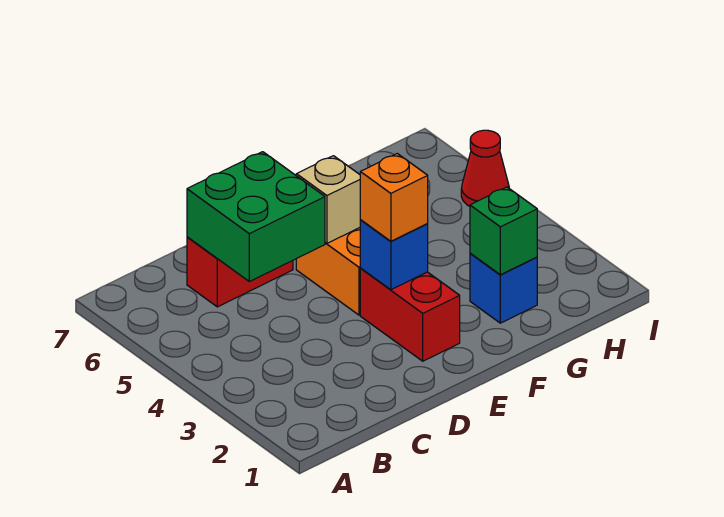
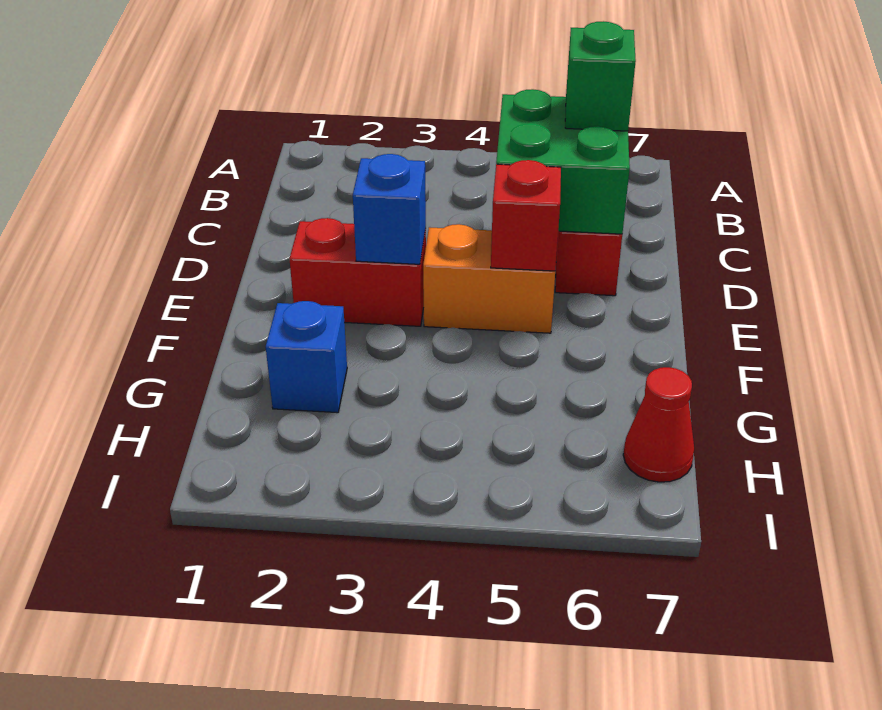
orange brick E3 level 3 -> none
tan brick E5 level 2 -> red brick E5 level 2
green brick G2 level 2 -> green brick C6 level 3
red cone I5 level 1 -> red cone H7 level 1

